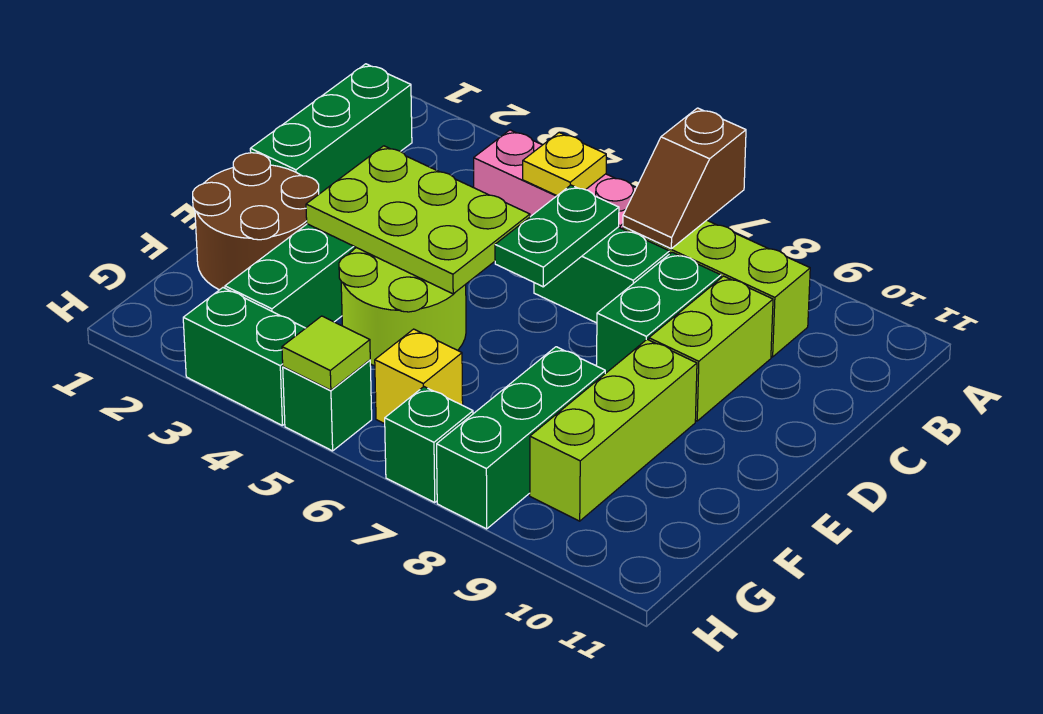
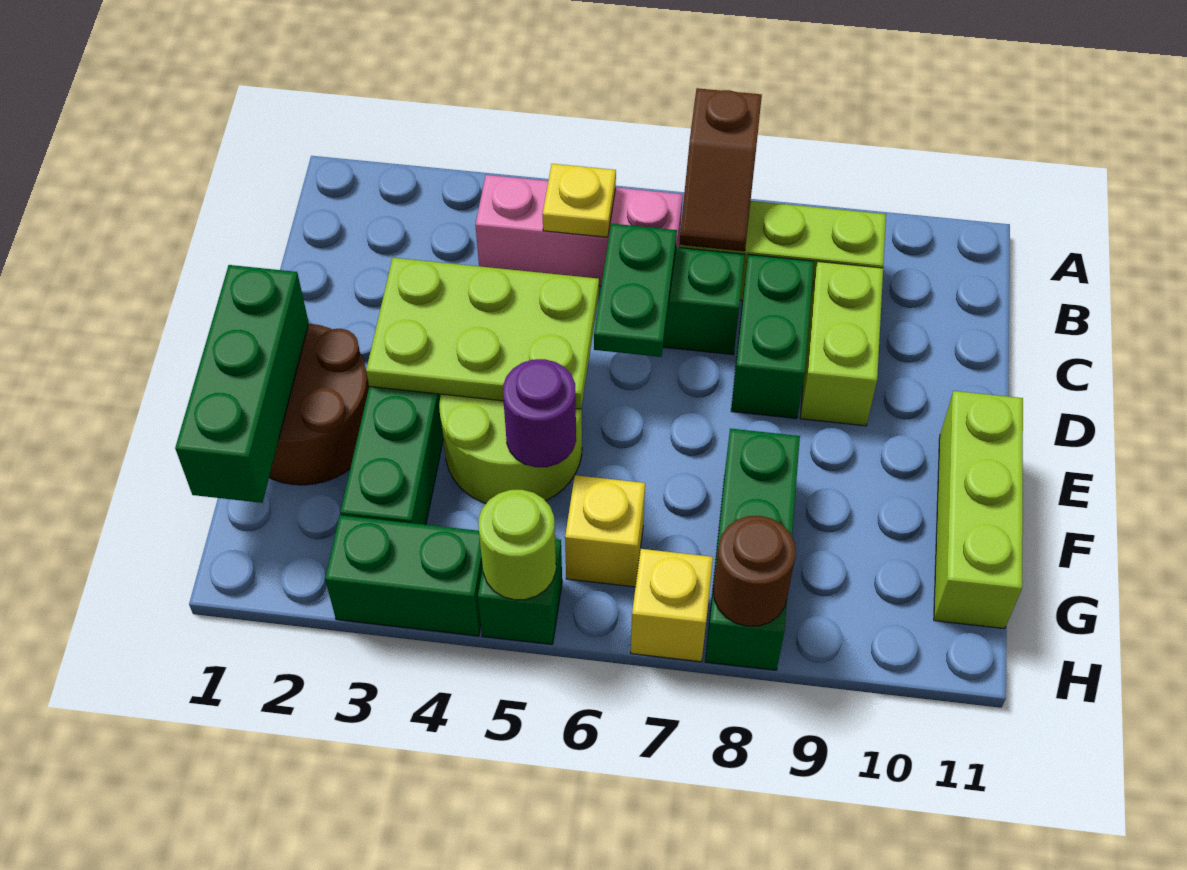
green brick B1:D1 level 1 -> green brick E1:G1 level 2
lime brick E9:G9 level 1 -> lime brick E11:G11 level 1
none -> purple round brick F5 level 2
lime tile H5 level 2 -> lime round brick H5 level 2
green brick H7 level 1 -> yellow brick H7 level 1
none -> brown round brick H8 level 2

